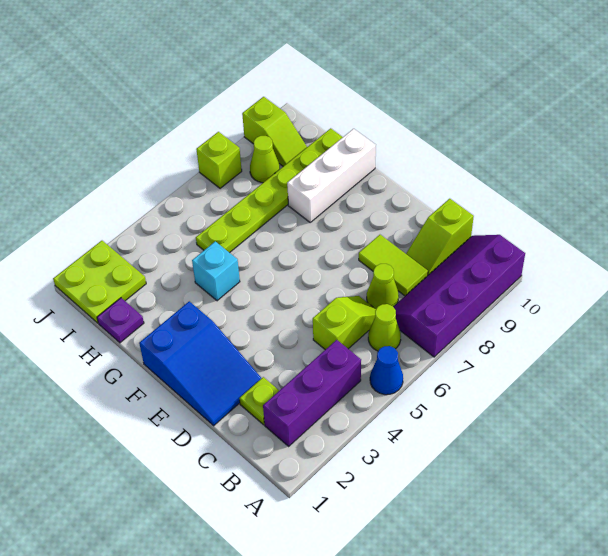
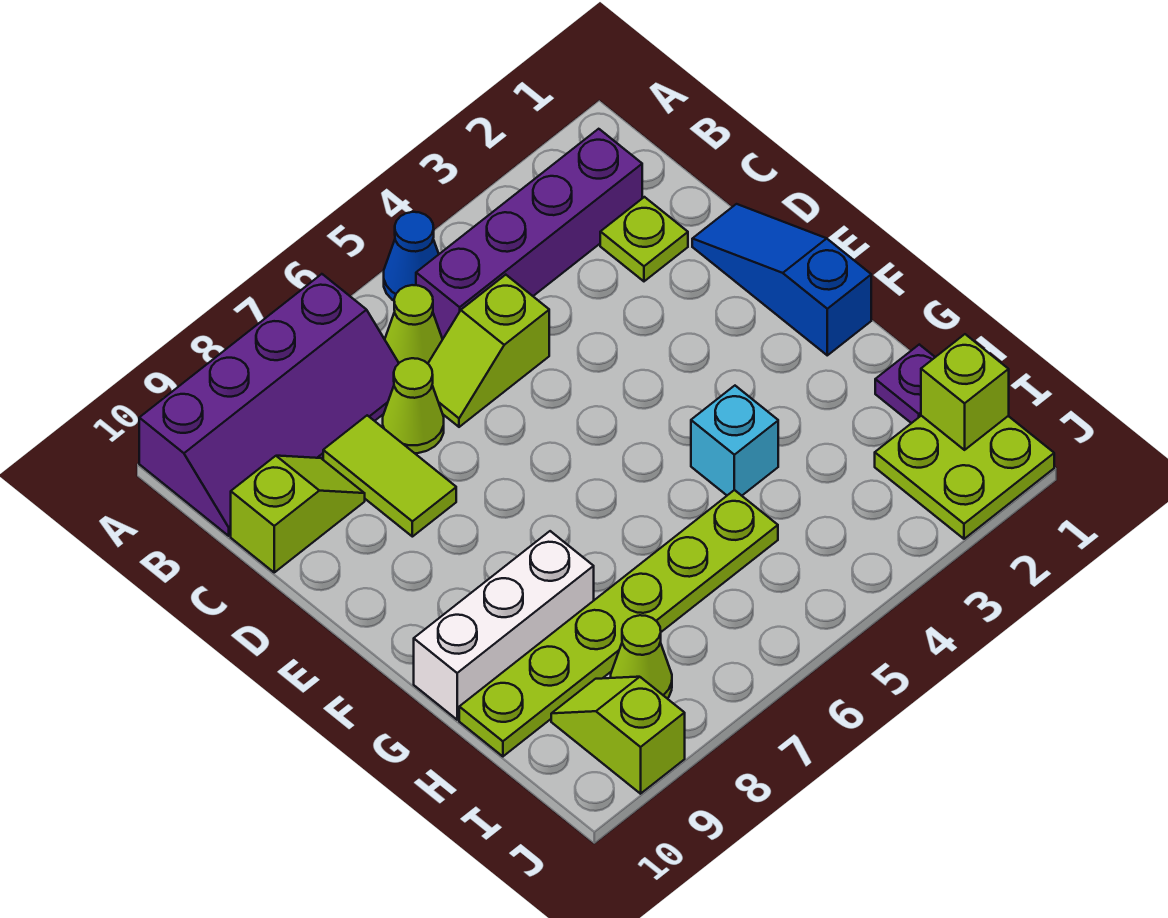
purple brick B2:B4 level 1 -> purple brick B2:B5 level 1
blue slope D1:F2 level 1 top F -> blue slope D1:F1 level 1 top F
lime brick J7 level 1 -> lime brick I1 level 2

